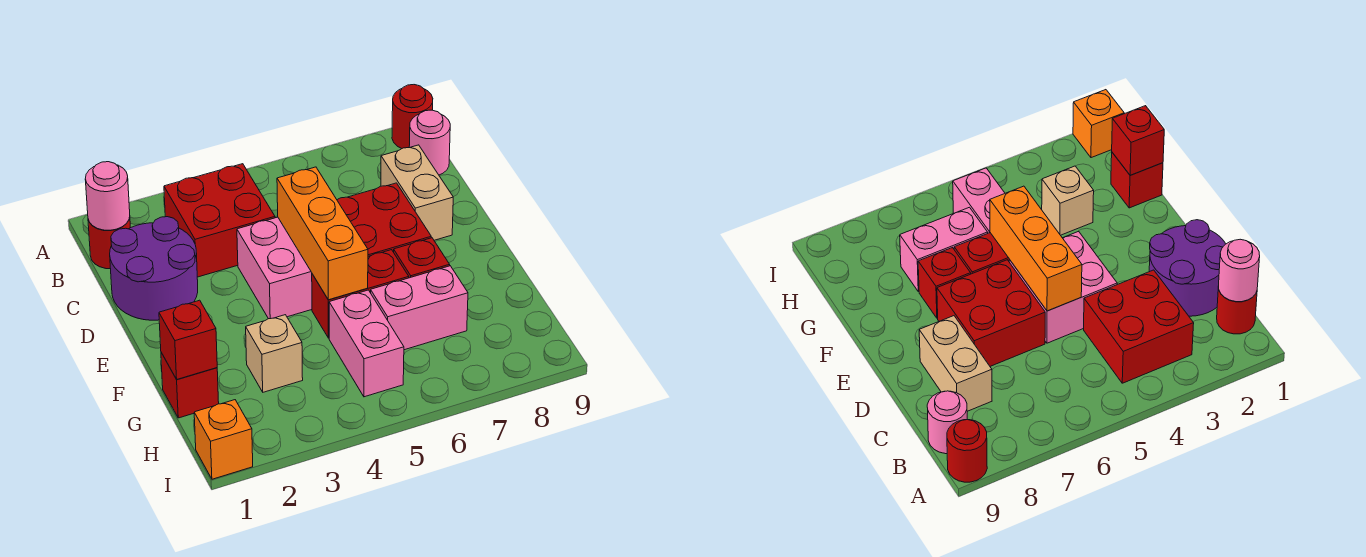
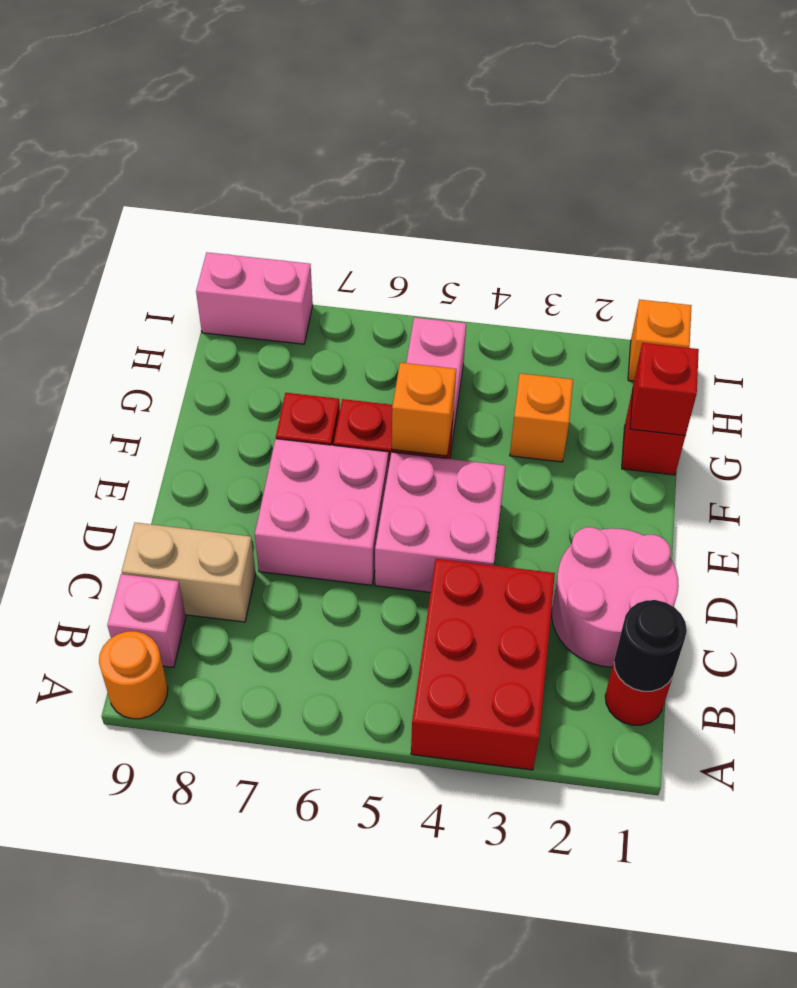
red round brick A9 level 1 -> orange round brick A9 level 1
pink round brick B1 level 2 -> black round brick B1 level 2
red brick B3:C4 level 1 -> red brick A3:C4 level 1
pink round brick B9 level 1 -> pink brick B9 level 1
purple round brick C1:D2 level 1 -> pink round brick C1:D2 level 1
tan brick C8:D8 level 1 -> tan brick C8:C9 level 1
orange brick D5:F5 level 2 -> orange brick F5 level 2
red brick D6:E7 level 1 -> pink brick D6:E7 level 1
tan brick G3 level 1 -> orange brick G3 level 1
pink brick G6:G7 level 1 -> pink brick I8:I9 level 1

